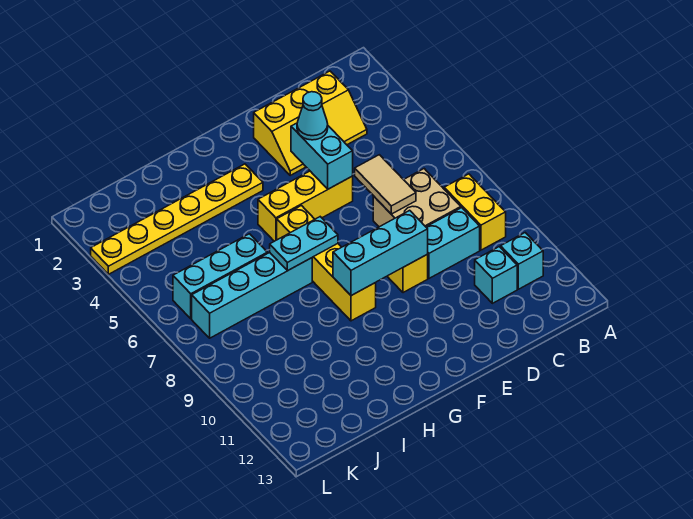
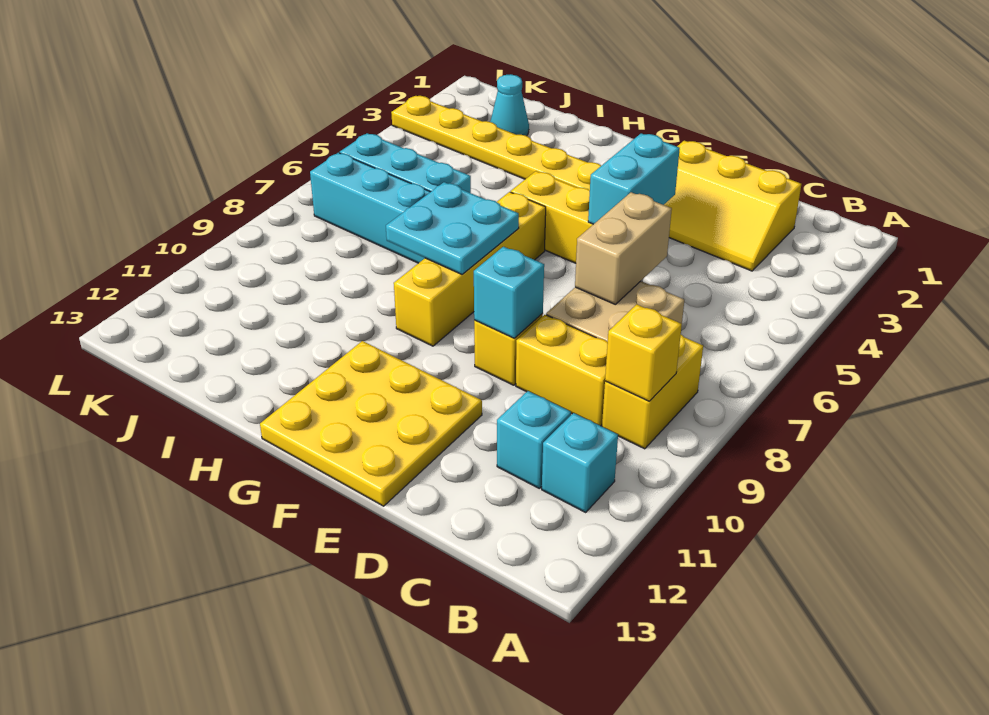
none -> yellow brick B9 level 2
cyan brick C9:D9 level 1 -> yellow brick C9:D9 level 1
tan tile D6:D7 level 2 -> tan brick D6:D7 level 2
cyan cone E4 level 3 -> cyan cone J2 level 1
cyan brick E9:G9 level 2 -> cyan brick E9 level 2
none -> yellow plate E11:G13 level 1
cyan plate G7:H7 level 2 -> cyan plate G7:H8 level 2

